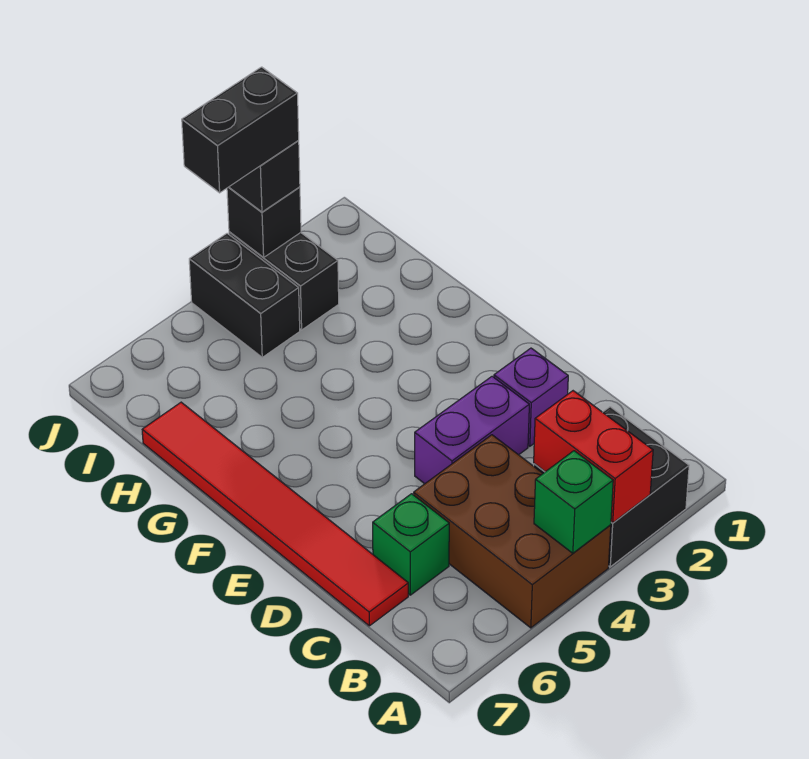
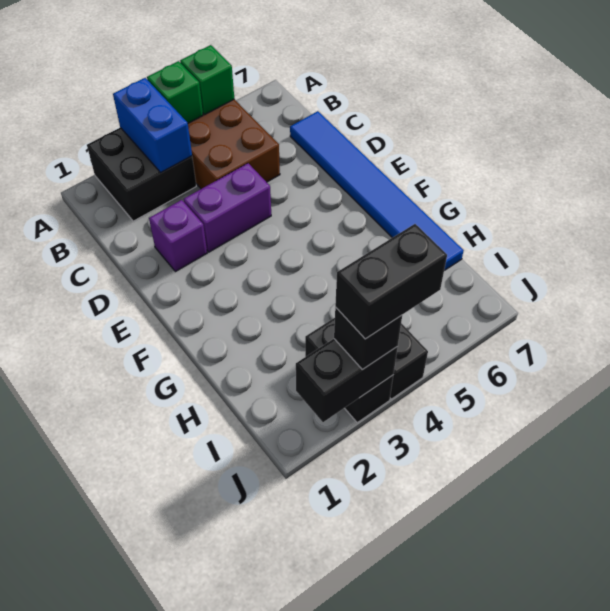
red brick A3:B3 level 2 -> blue brick A3:B3 level 2
green brick C6 level 1 -> green brick A5 level 2
red tile C7:H7 level 1 -> blue tile C7:H7 level 1
black brick J3 level 2 -> black brick J2:J3 level 2

